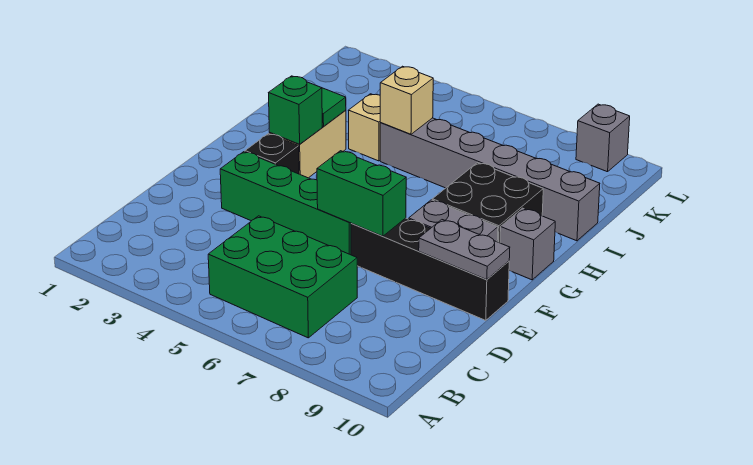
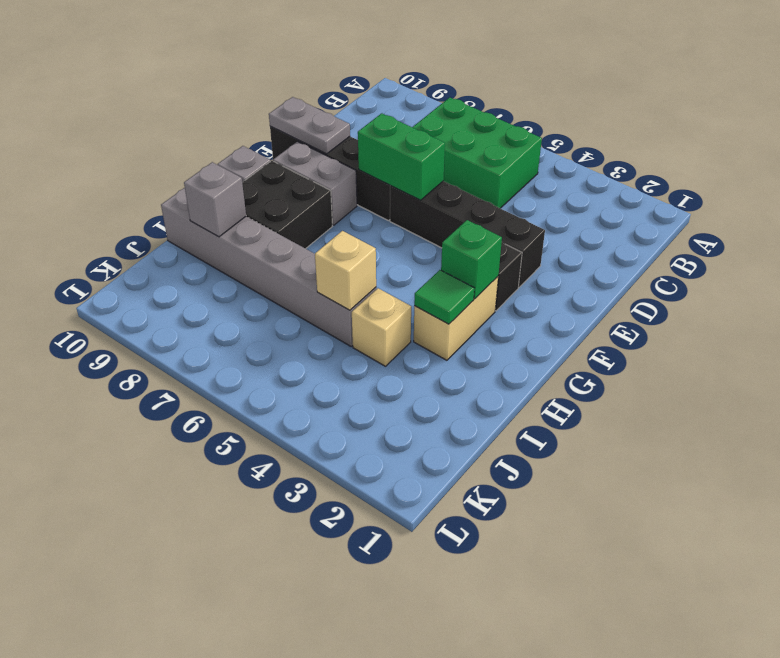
green brick E3:E6 level 1 -> black brick E3:E6 level 1
grey brick L9 level 1 -> grey brick I9 level 2

